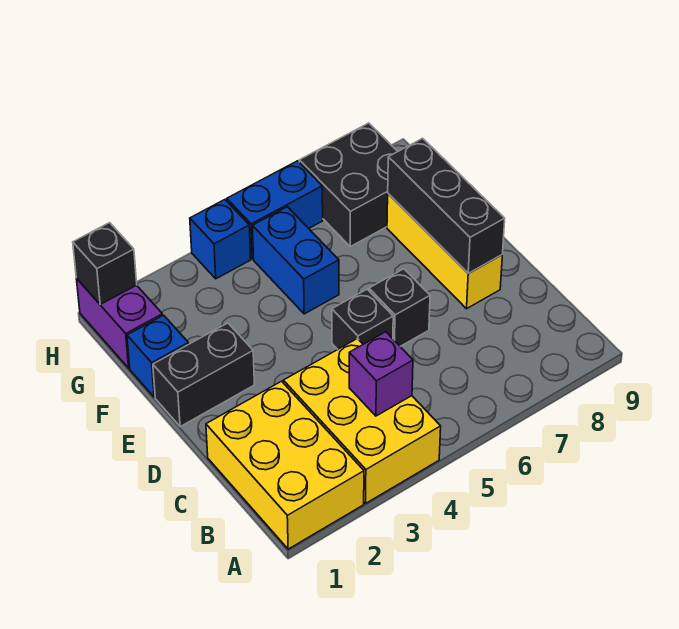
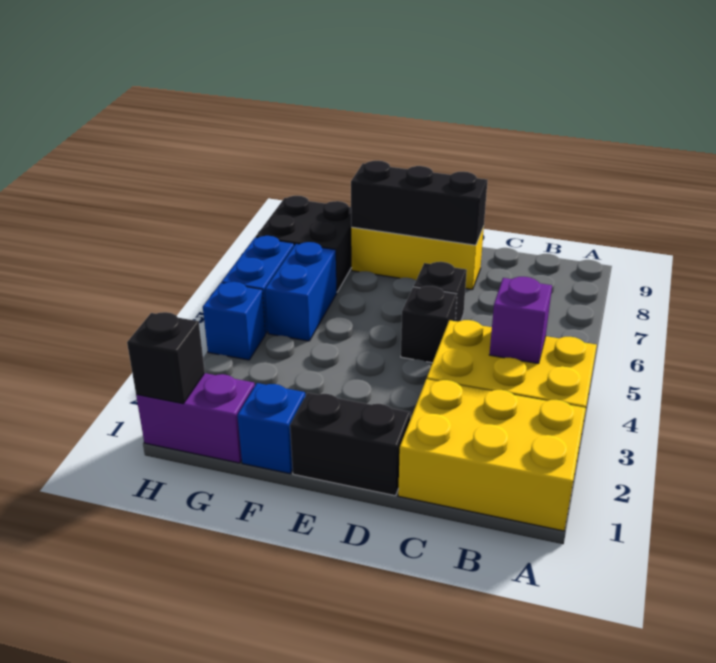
black brick E1:E2 level 1 -> black brick D1:E1 level 1
blue brick F5:G5 level 1 -> blue brick G5:G6 level 1

